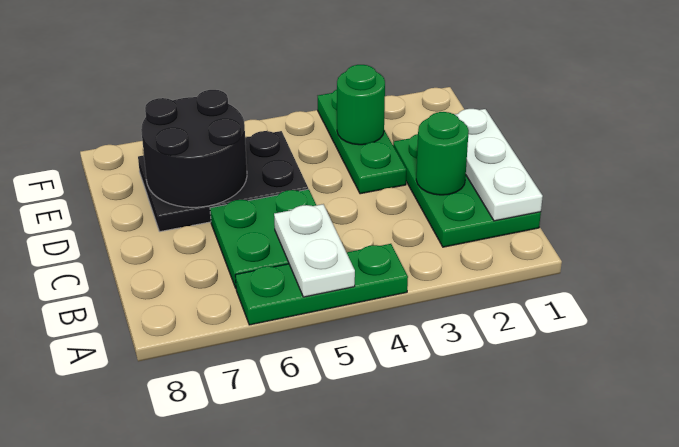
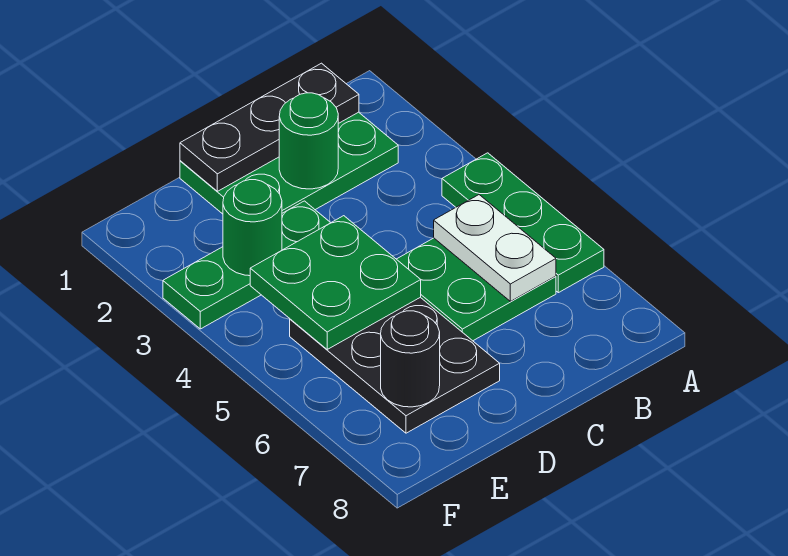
white plate A5:B5 level 2 -> white plate B5:B6 level 2
white plate B1:D1 level 2 -> black plate B1:D1 level 2
none -> green plate D4:E5 level 2
black round brick D6:E7 level 2 -> black round brick E7 level 2

